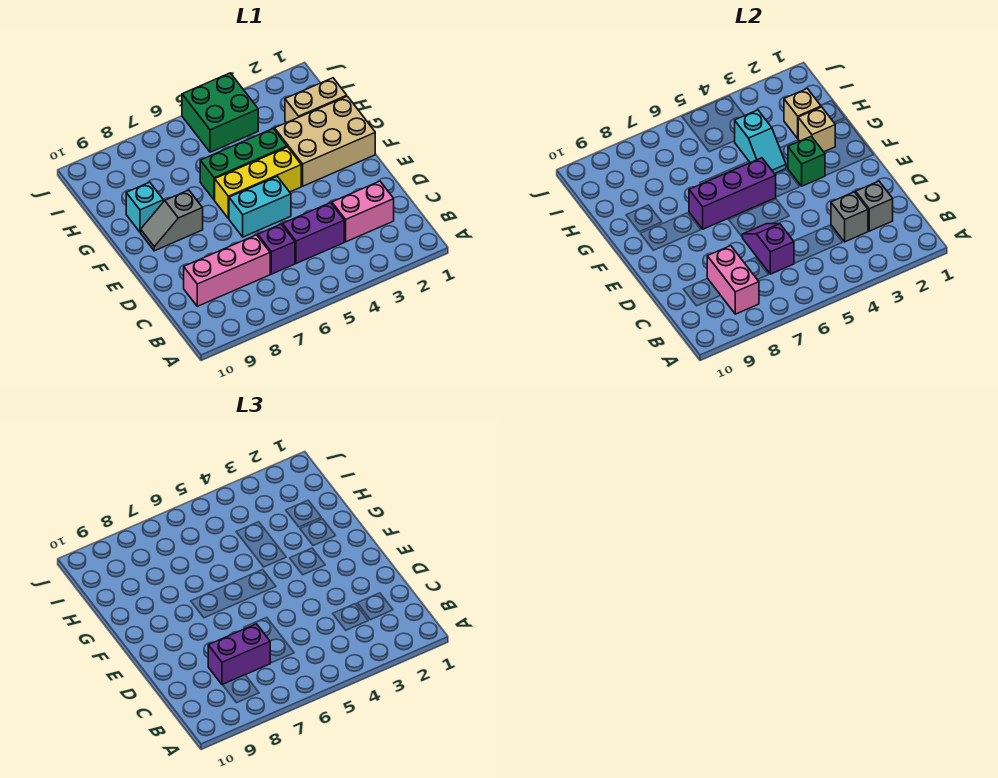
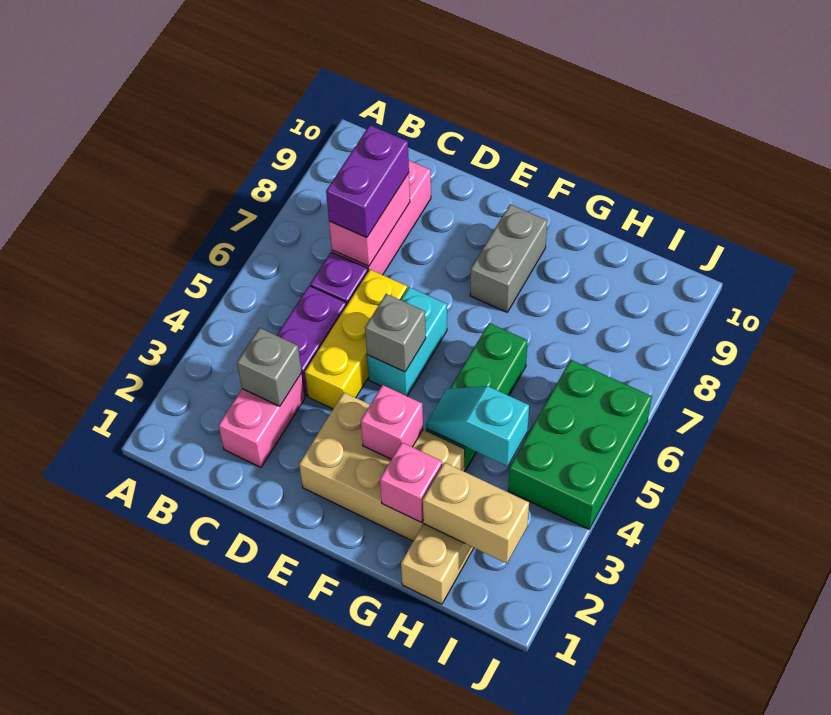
pink brick B8:C8 level 2 -> pink brick C7:C8 level 2
grey brick C2 level 2 -> grey brick E5 level 2
purple slope C6:D6 level 2 top C -> none
tan brick F1:G3 level 1 -> tan brick E2:G3 level 1
green brick F3 level 2 -> pink brick F3 level 2
yellow brick F4:F6 level 1 -> yellow brick D4:D6 level 1
purple brick F5:F7 level 2 -> none
grey slope F8:F9 level 1 top 8 -> grey brick F8:F9 level 1
tan brick G2 level 2 -> pink brick G2 level 2
cyan brick G9 level 1 -> none
tan brick H2 level 2 -> tan brick H2:I2 level 2
green brick I4:J5 level 1 -> green brick I4:J6 level 1

